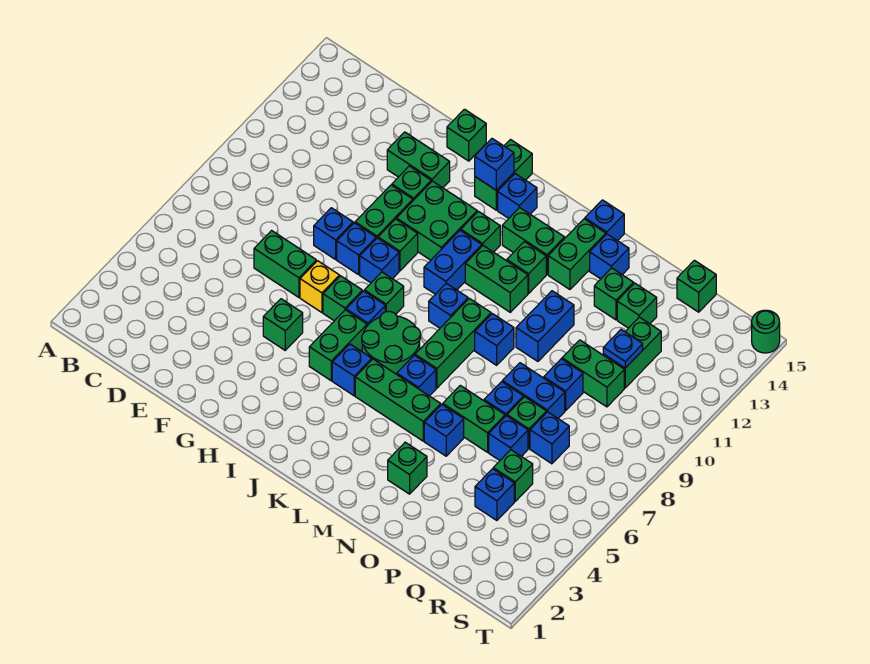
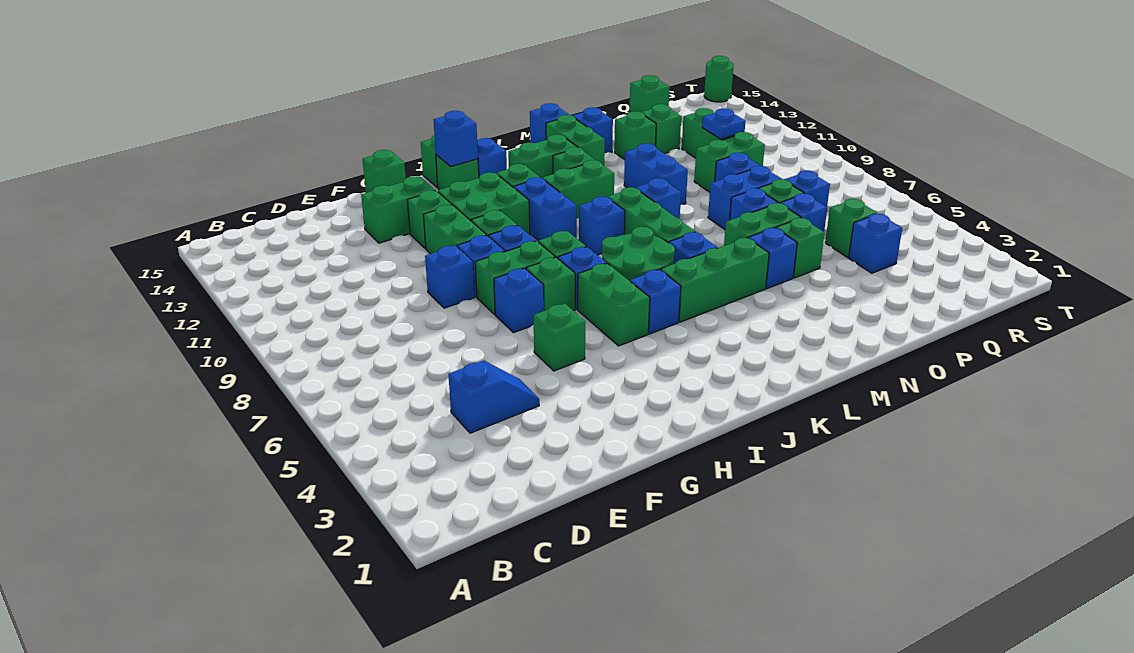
none -> blue slope D4:E4 level 1 top D
green brick E7:F7 level 1 -> green brick G8:H8 level 1
yellow brick G7 level 1 -> blue brick G7 level 1
green brick N3 level 1 -> green brick O5 level 1

